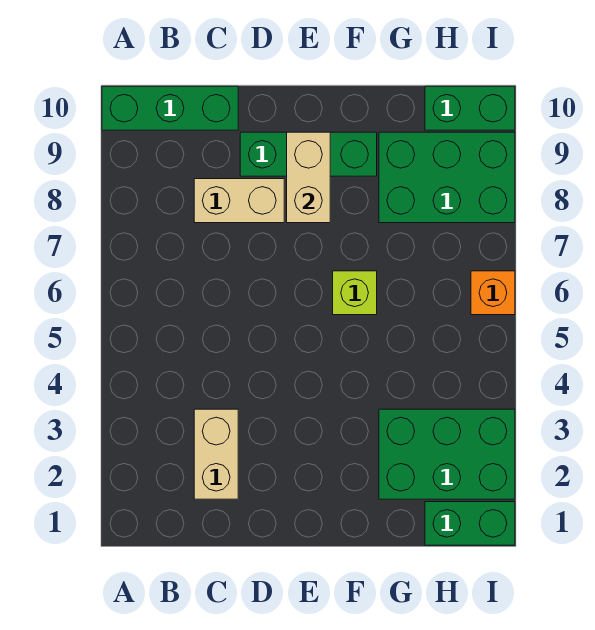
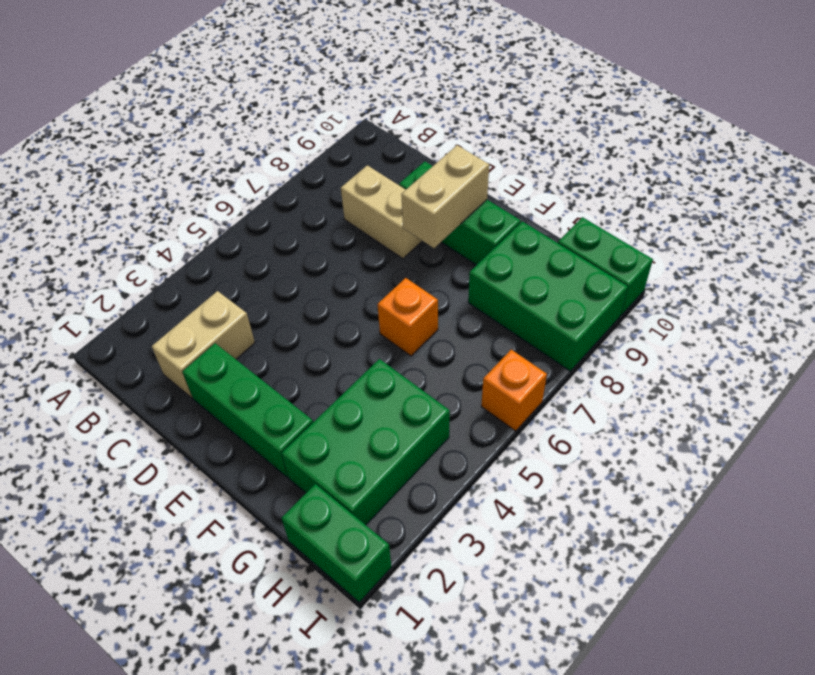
green brick A10:C10 level 1 -> green brick D2:F2 level 1
lime brick F6 level 1 -> orange brick F6 level 1
green brick G2:I3 level 1 -> green brick G2:H4 level 1

